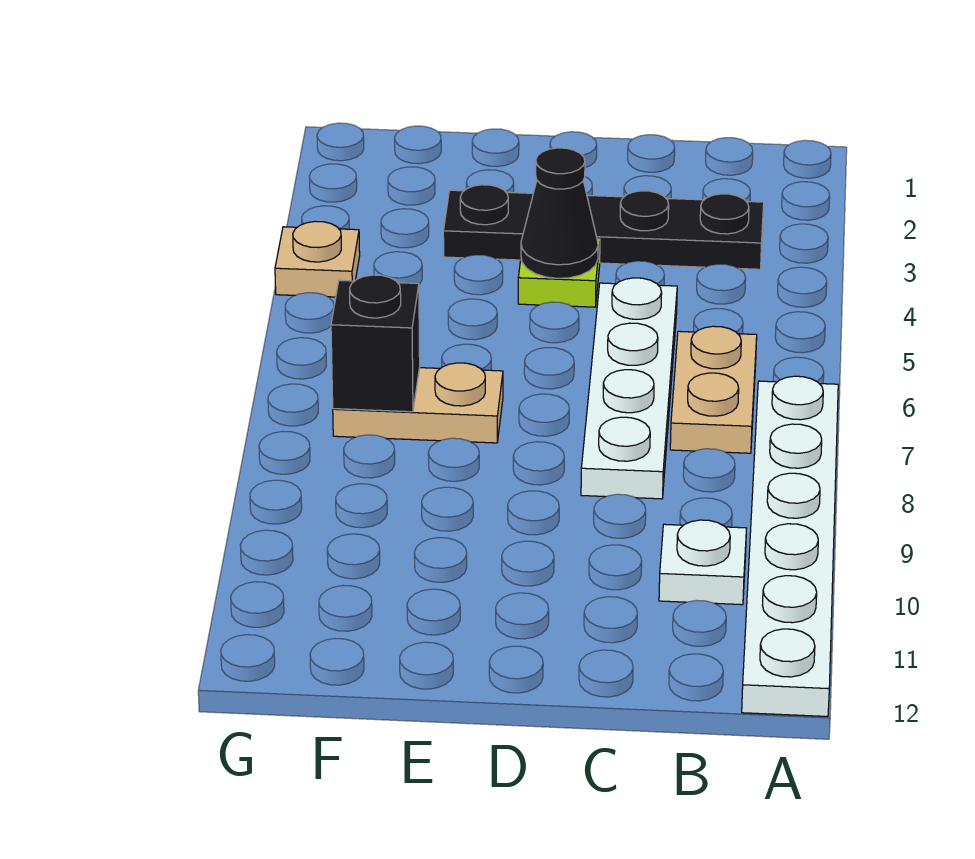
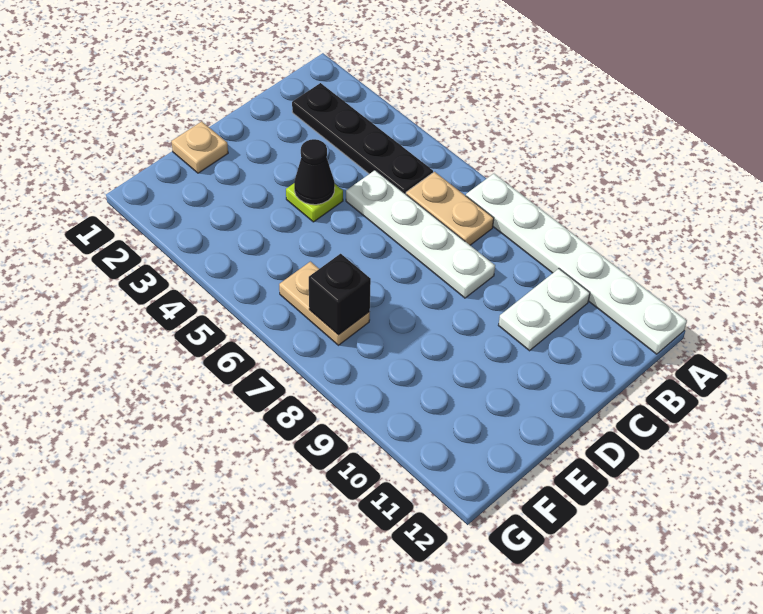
black plate B3:E3 level 1 -> black plate B2:B5 level 1
white plate B10 level 1 -> white plate B10:C10 level 1
tan plate E7:F7 level 1 -> tan plate F6:F7 level 1
tan plate G4 level 1 -> tan plate E1 level 1

